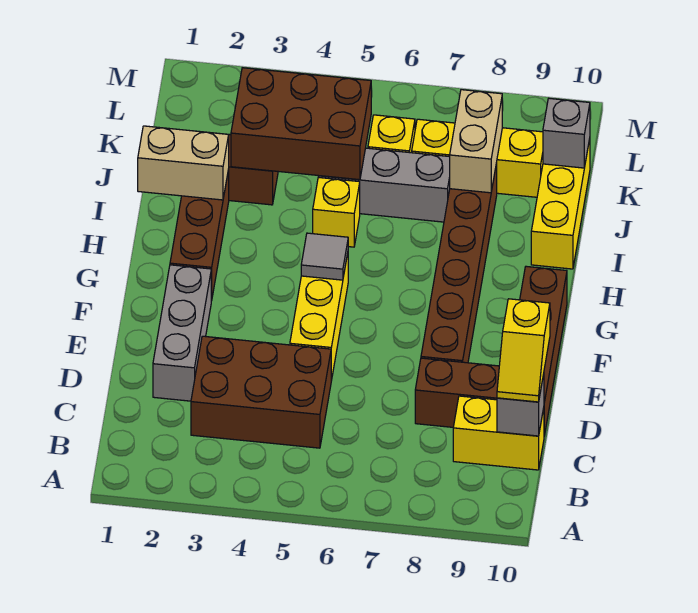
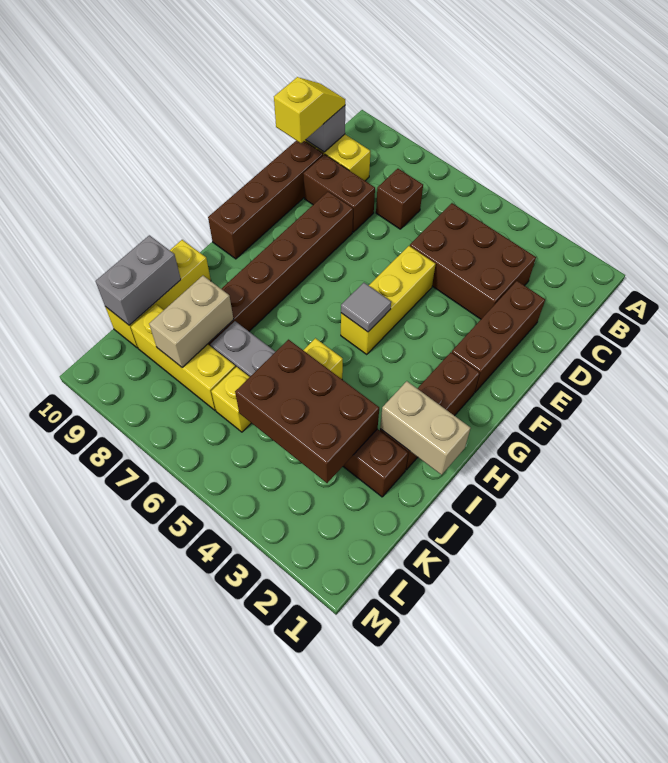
none -> brown brick C7 level 1
grey brick D2:F2 level 1 -> brown brick D2:F2 level 1
grey brick K10 level 2 -> grey brick J10:K10 level 2

